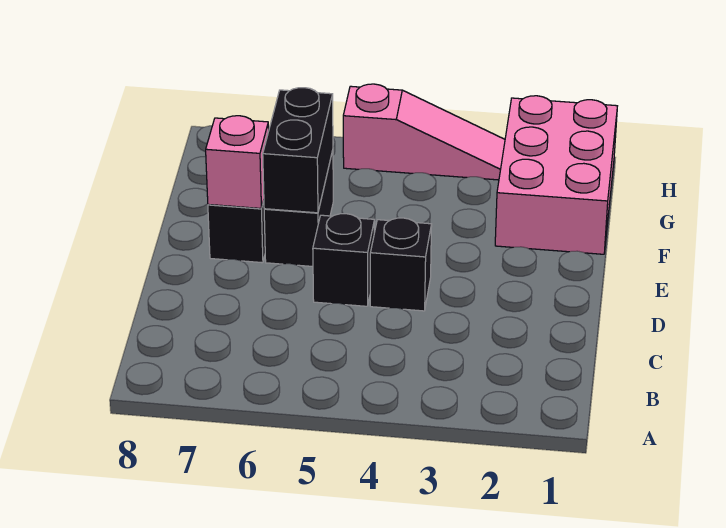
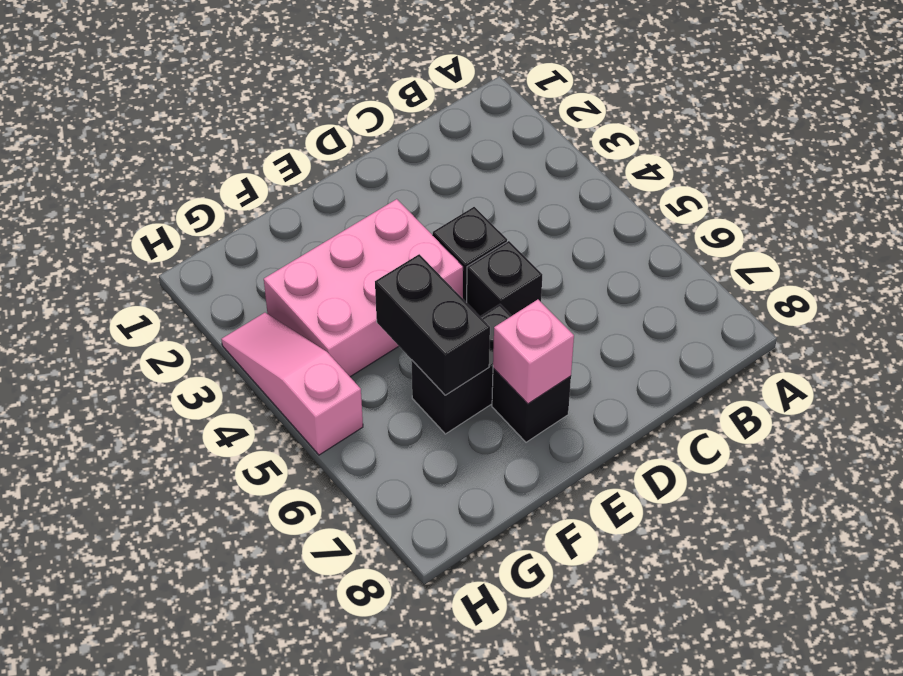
black brick E6:F6 level 2 -> black brick F5:F6 level 2
pink brick F1:H2 level 1 -> pink brick E3:G4 level 1

